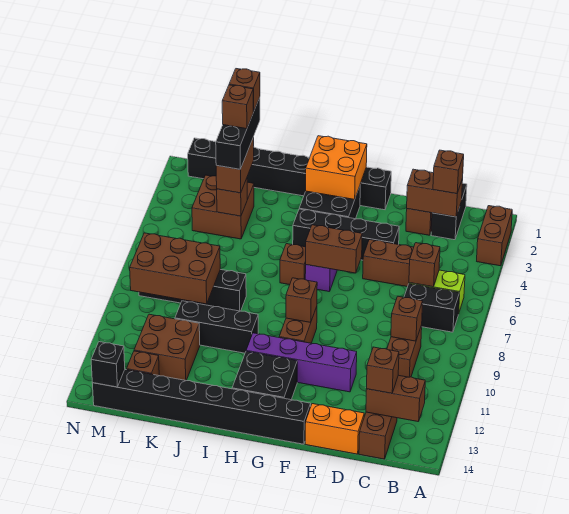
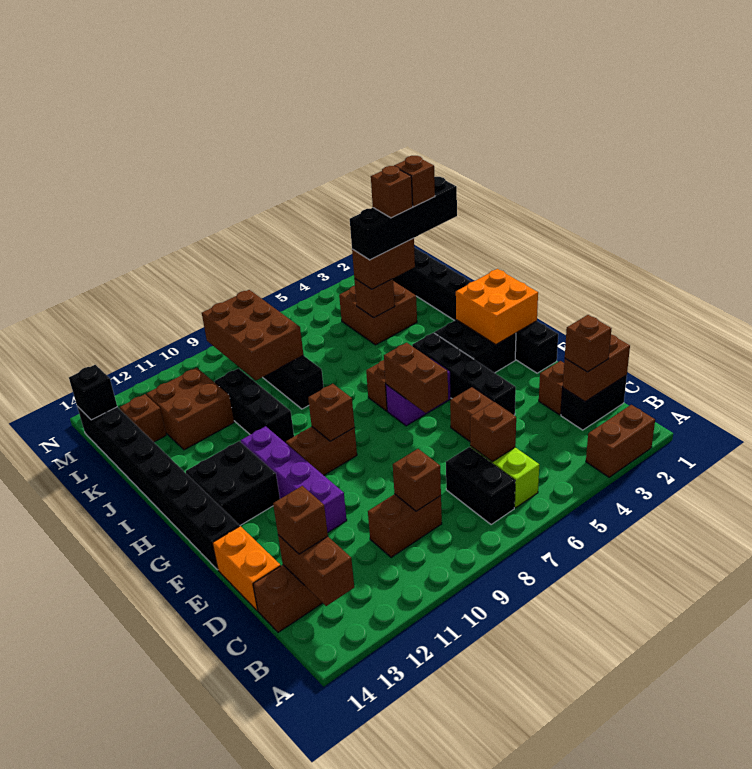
brown brick C2:D2 level 2 -> brown brick C1:C2 level 2
black brick K2:K4 level 4 -> black brick K1:K4 level 4

